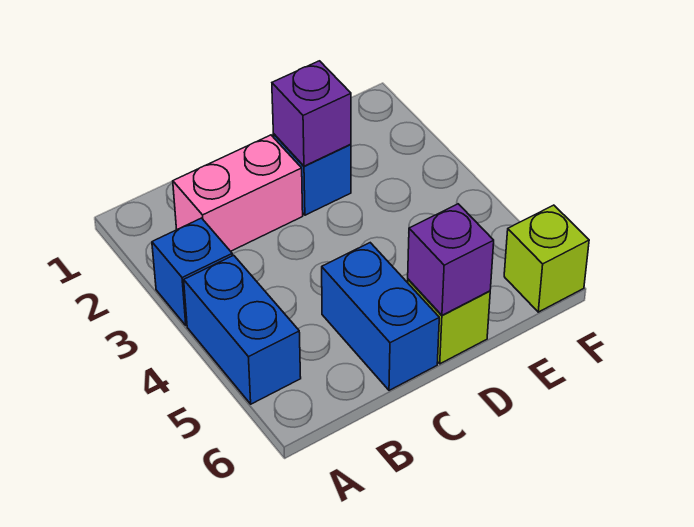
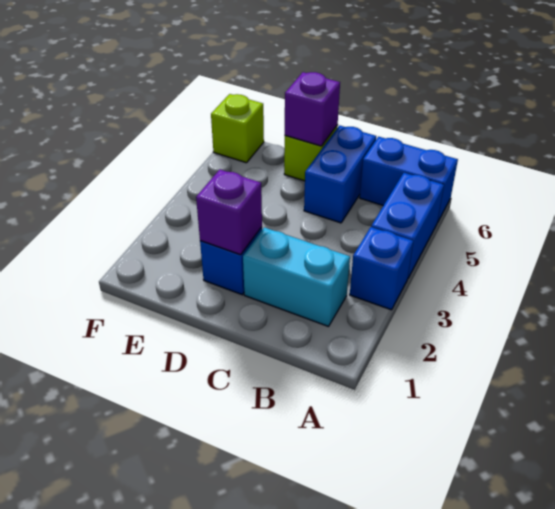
none -> blue brick A6:B6 level 1
pink brick B2:C2 level 1 -> cyan brick B2:C2 level 1

